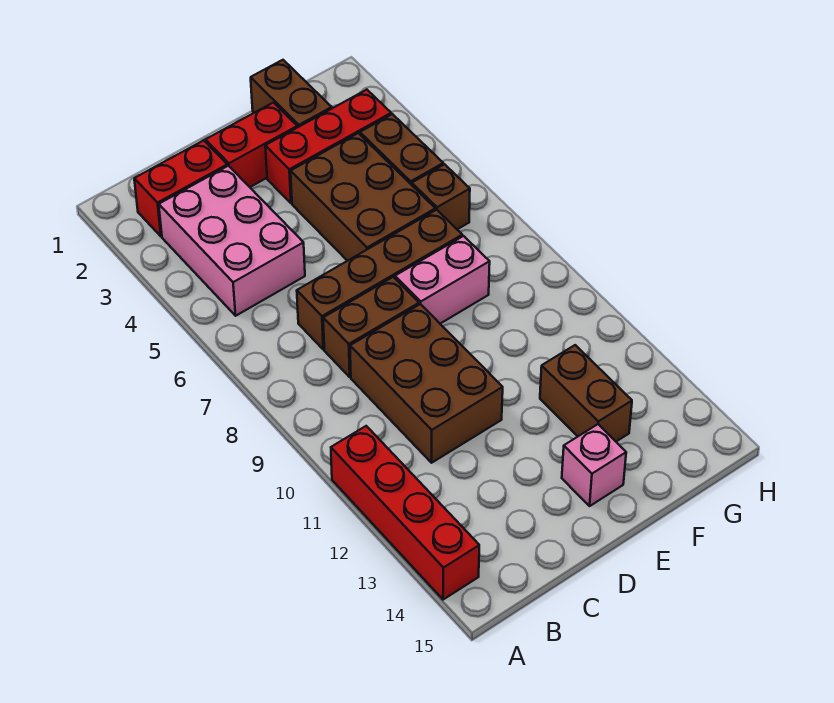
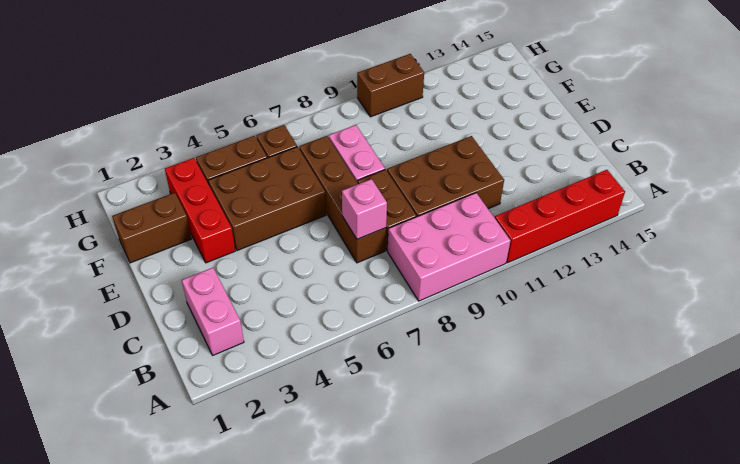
red brick B2:C2 level 1 -> pink brick B2:C2 level 1
pink brick B3:C5 level 1 -> pink brick A8:B10 level 1
red brick D2:E2 level 1 -> none
pink brick E14 level 1 -> pink brick C7 level 2
brown brick F12:F13 level 1 -> brown brick H10:H11 level 1

